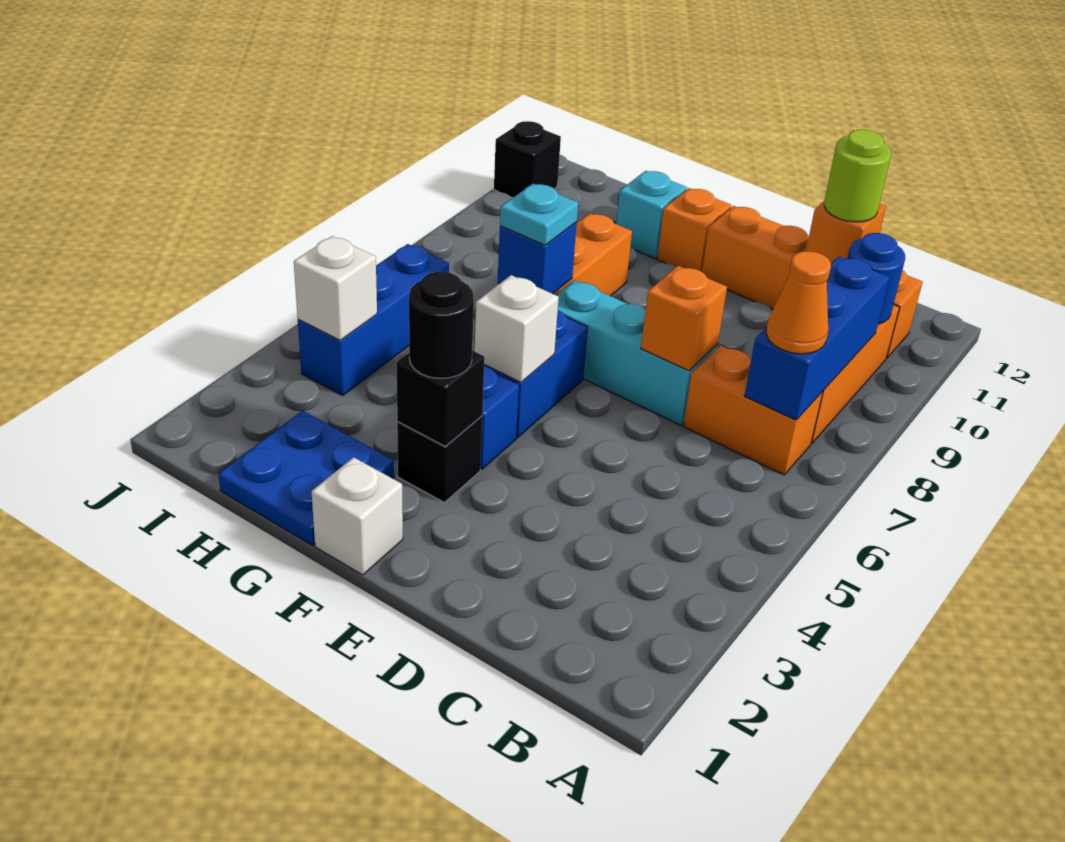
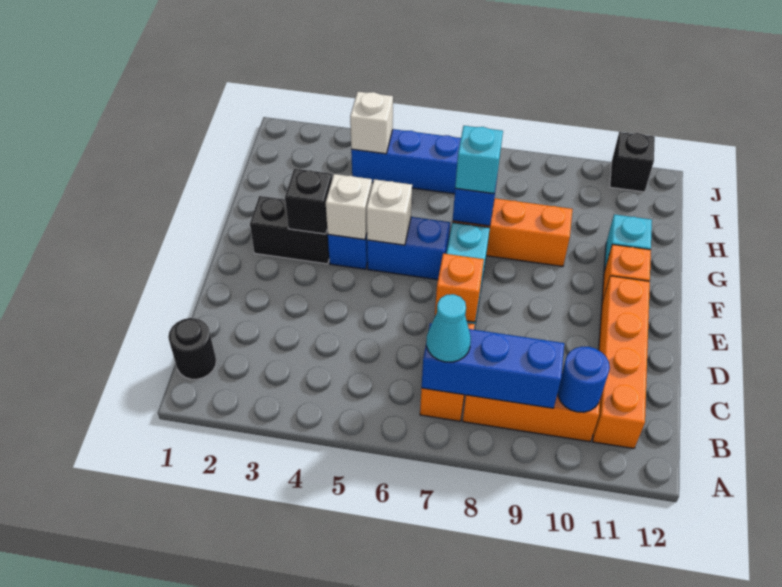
orange cone B7 level 3 -> cyan cone B7 level 3
orange brick C11 level 2 -> none
lime round brick C11 level 3 -> none
white brick F1 level 1 -> white brick F4 level 2
black brick F3 level 1 -> black brick F2:F3 level 1
black round brick F3 level 3 -> black round brick B1 level 1
blue plate G1:H2 level 1 -> none
cyan plate G7 level 3 -> cyan brick G7 level 3

